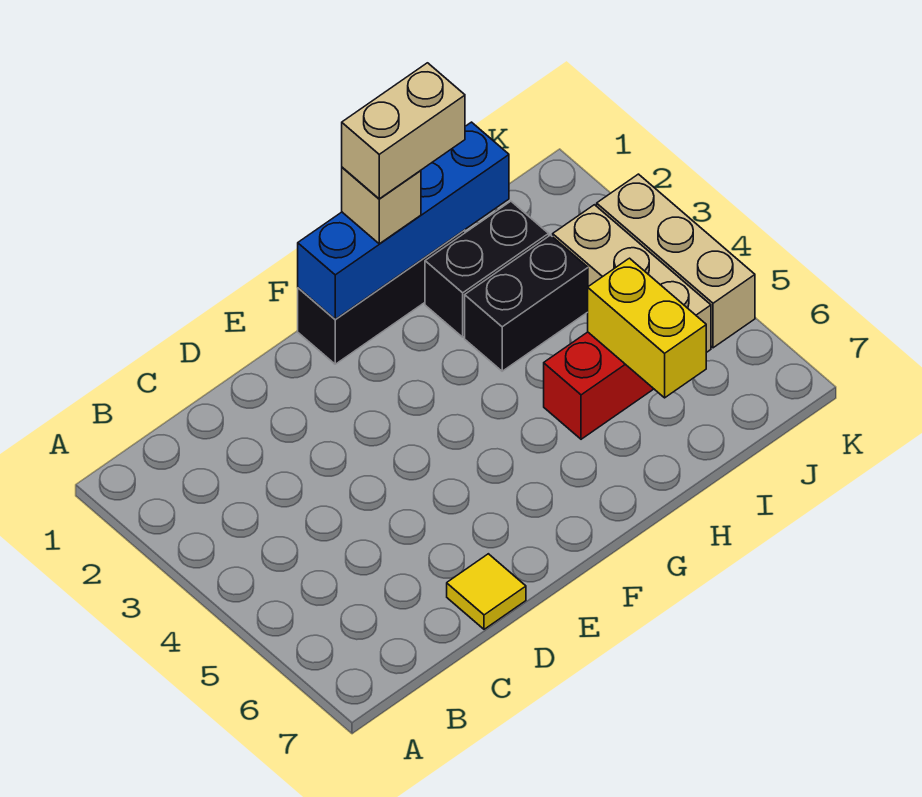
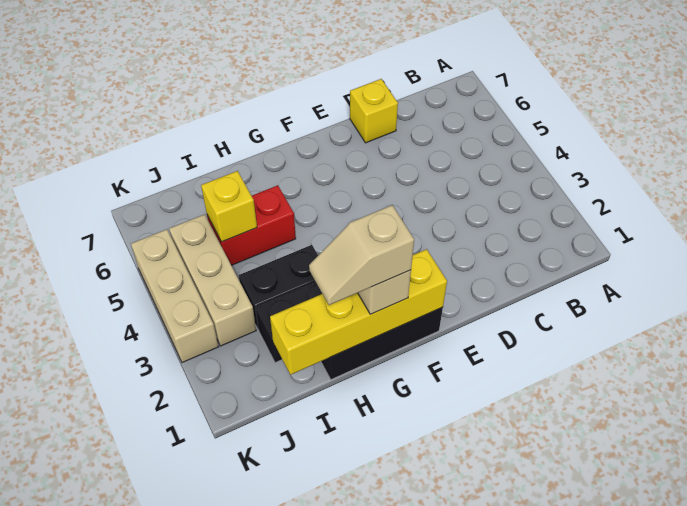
yellow tile D7 level 1 -> yellow brick D7 level 1
blue brick F1:I1 level 2 -> yellow brick F1:I1 level 2
tan brick G1:H1 level 4 -> tan slope G1:H1 level 4 top G
yellow brick I5:I6 level 2 -> yellow brick I5 level 2

